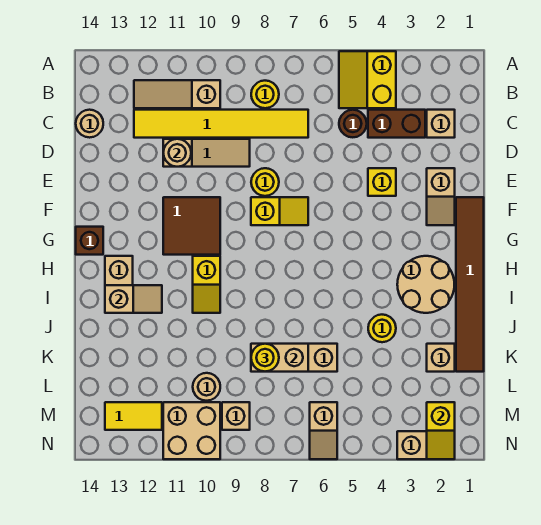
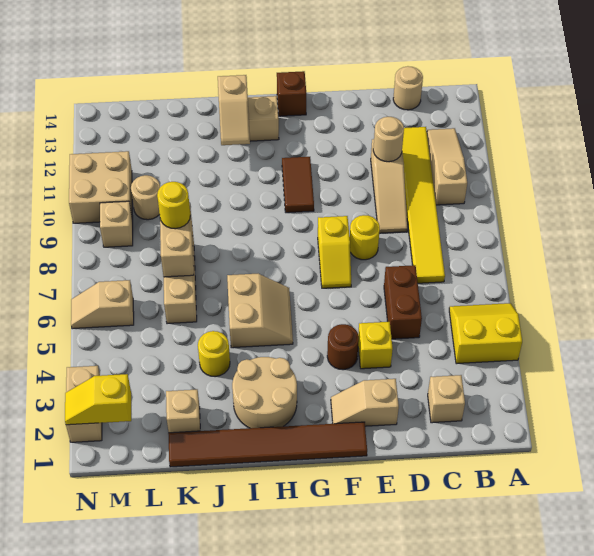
yellow round brick B8 level 1 -> none
brown brick C3:C4 level 1 -> brown brick D5:D6 level 1
brown round brick C5 level 1 -> brown round brick F4 level 1
brown tile F10:G11 level 1 -> brown tile G10:G11 level 1
none -> tan slope H5:I6 level 1 top I
yellow slope H10:I10 level 1 top H -> none
yellow tile M12:M13 level 1 -> none

